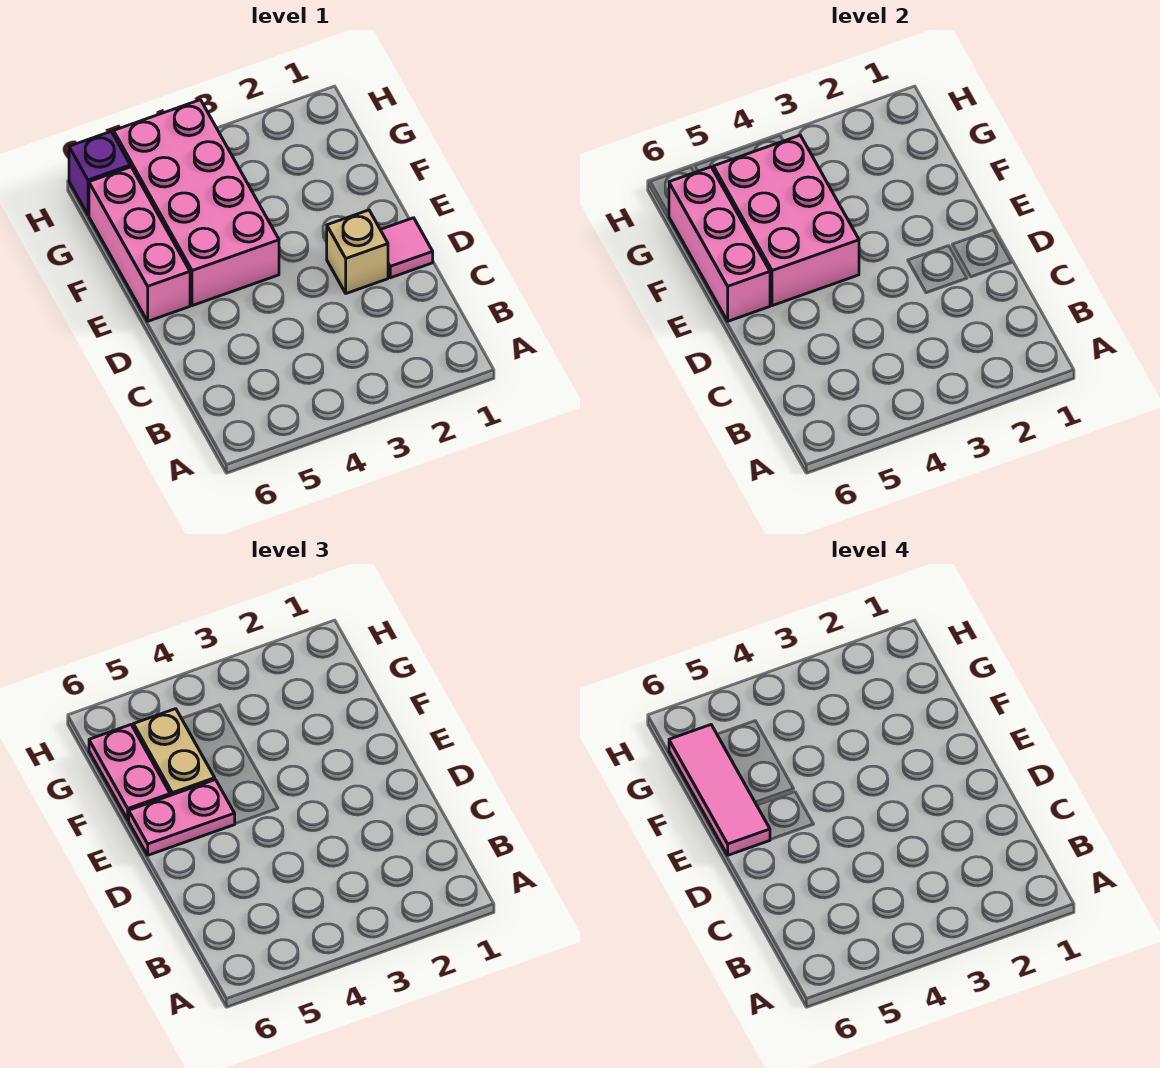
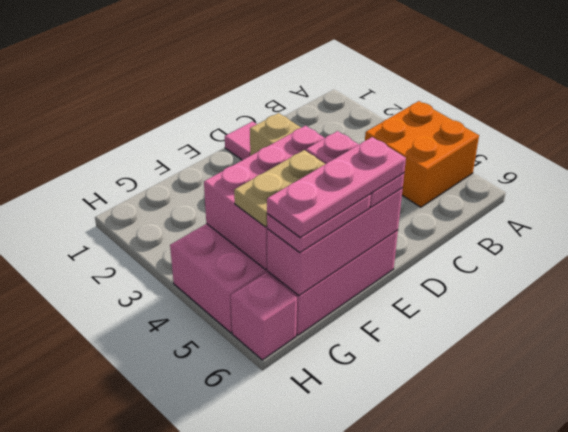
none -> orange brick A4:B5 level 1
pink tile E6:G6 level 4 -> pink plate E6:G6 level 4
purple brick H6 level 1 -> pink brick H6 level 1

